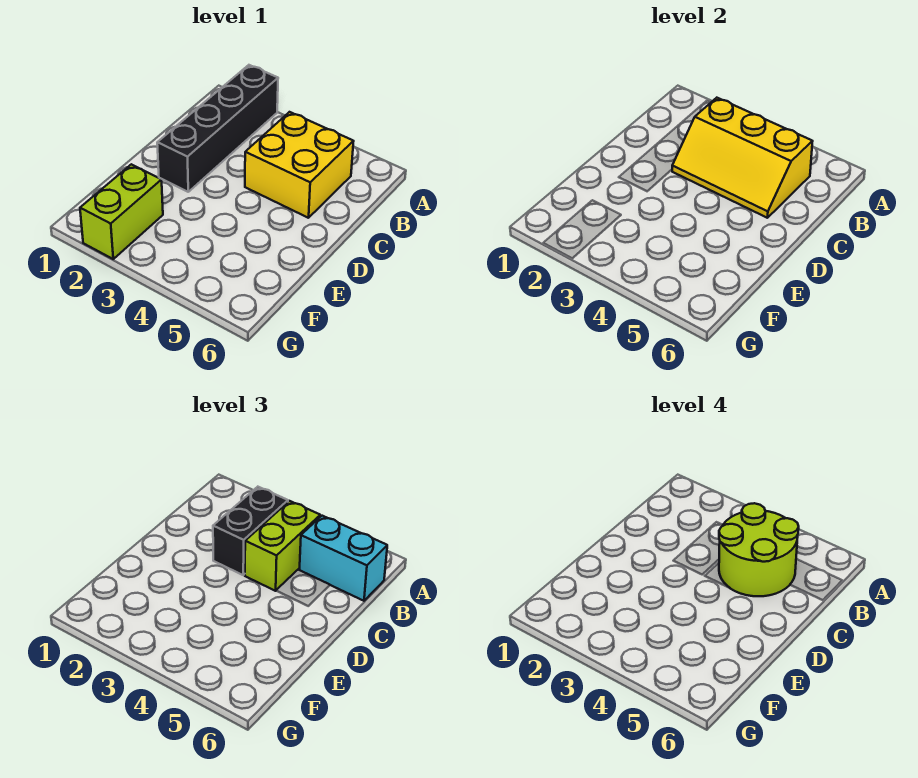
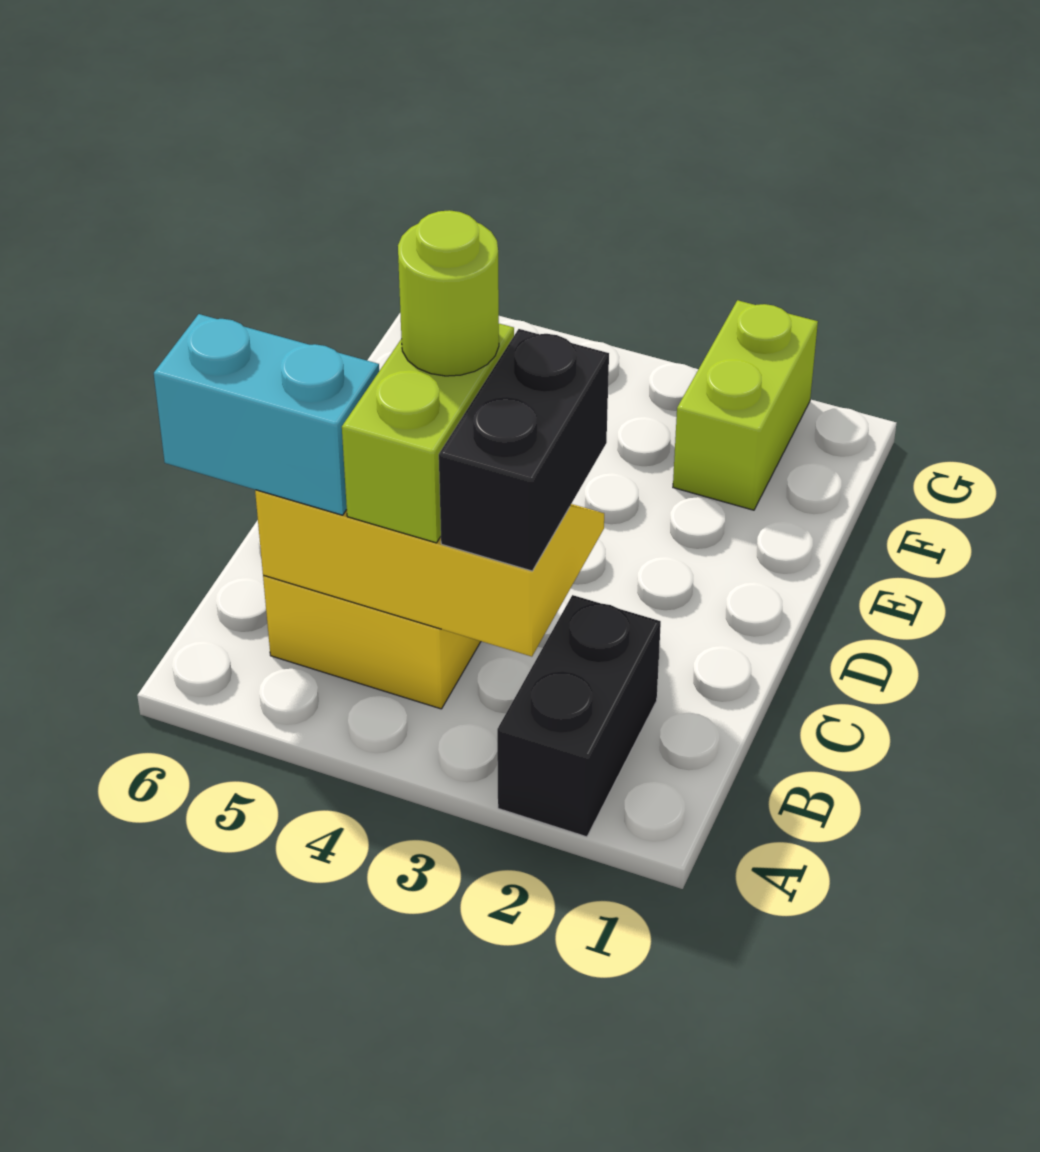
black brick A2:D2 level 1 -> black brick A2:B2 level 1
lime round brick B4:C5 level 4 -> lime round brick C4 level 4

